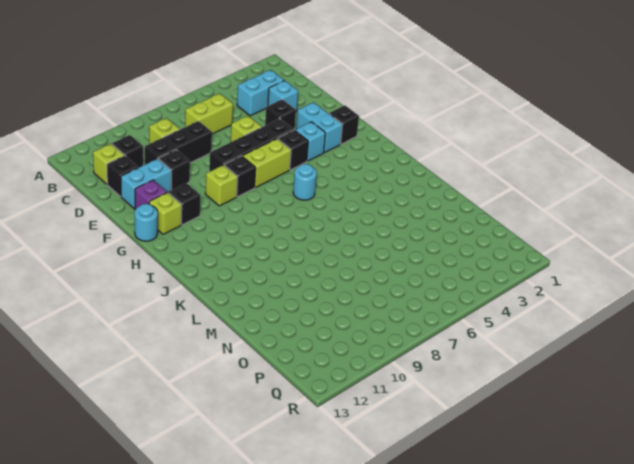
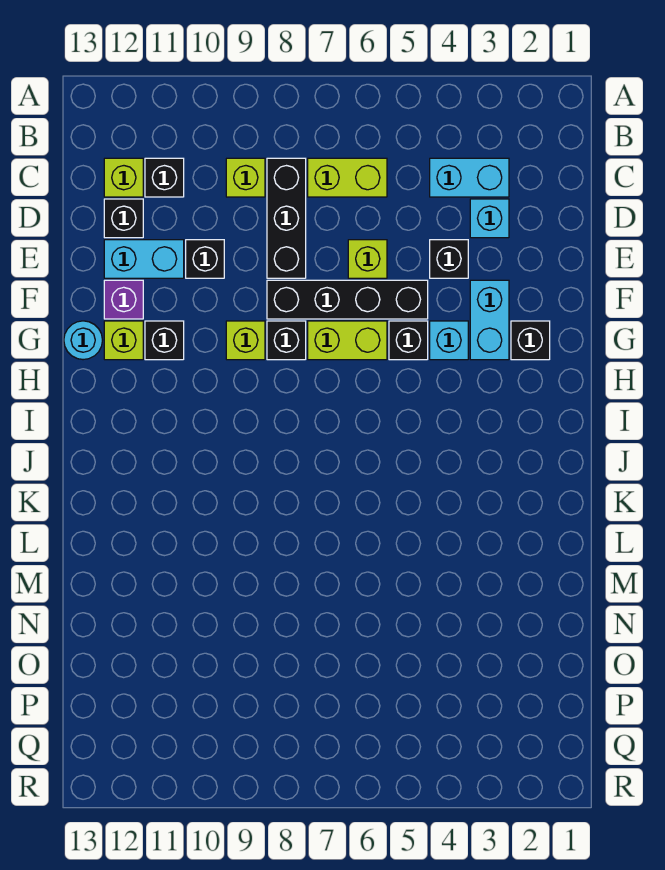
black brick D8:D10 level 1 -> black brick C8:E8 level 1
cyan round brick I6 level 1 -> none

